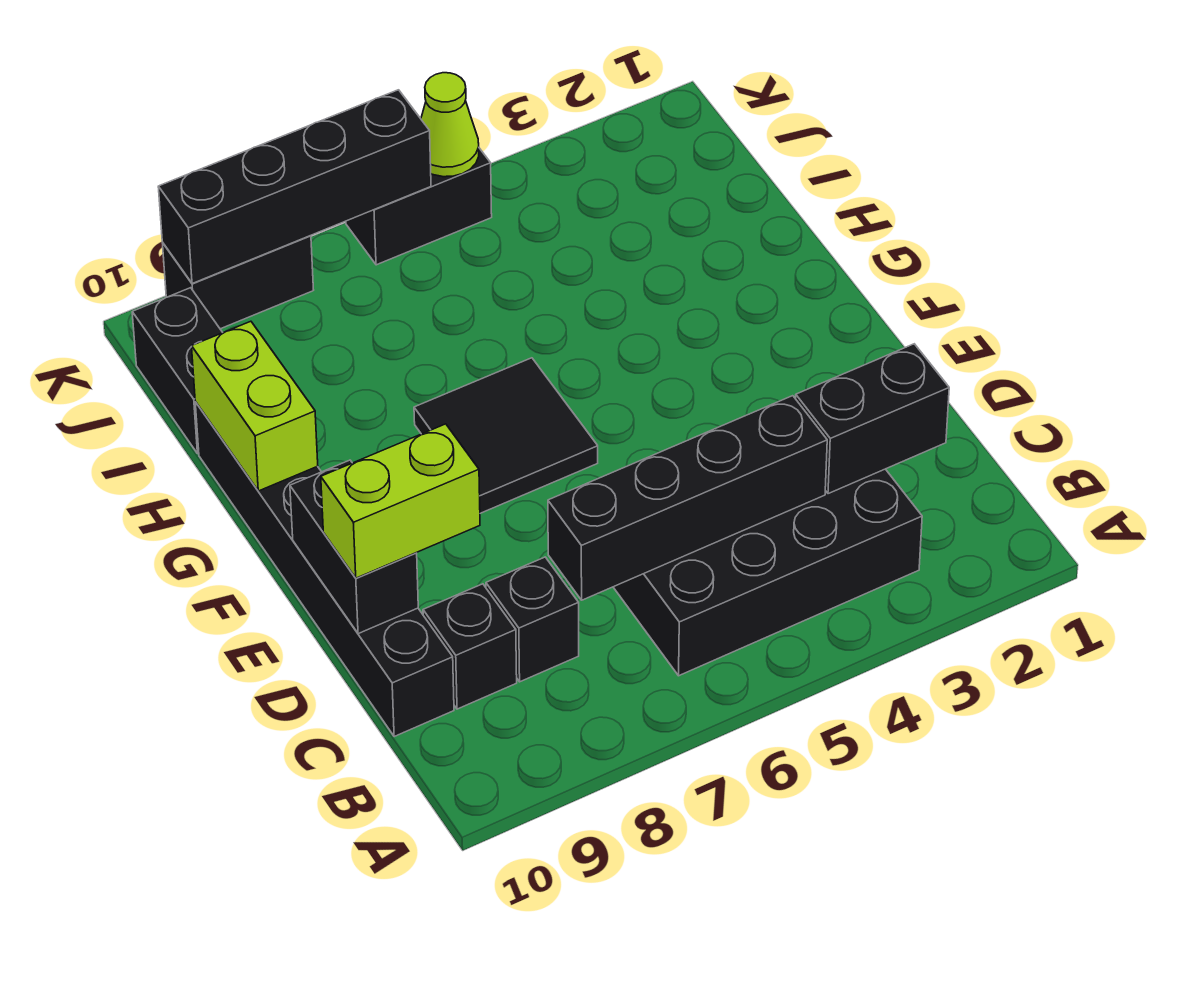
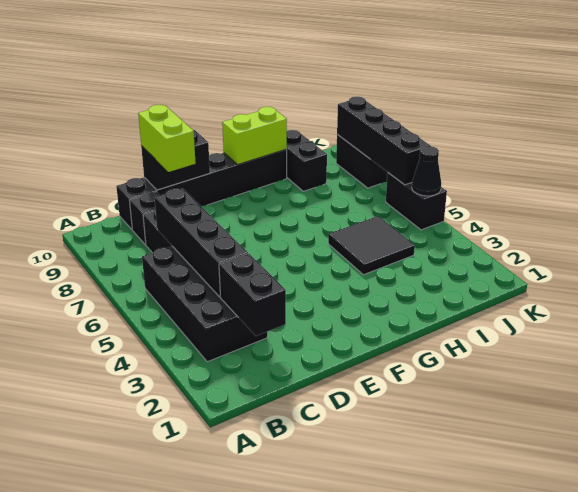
black tile F6:G7 level 1 -> black tile H4:I5 level 1
black brick I10:J10 level 1 -> black brick I9:I10 level 1
lime cone K5 level 2 -> black cone K5 level 2

